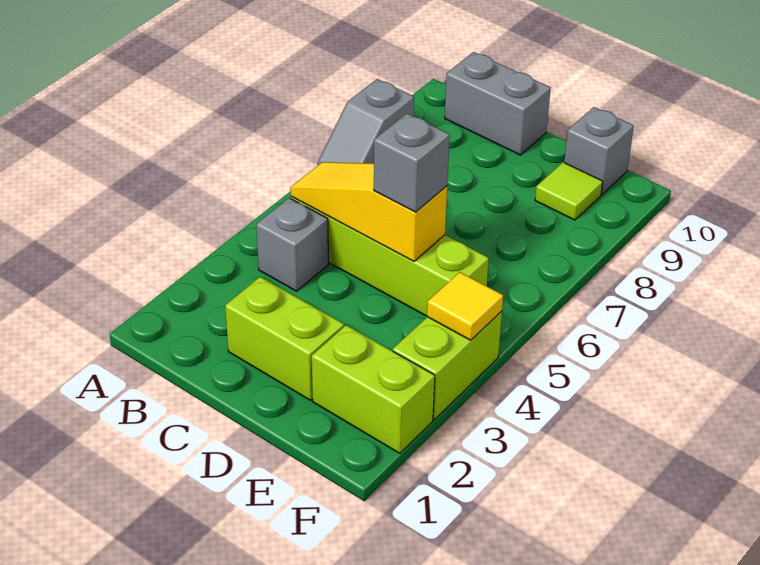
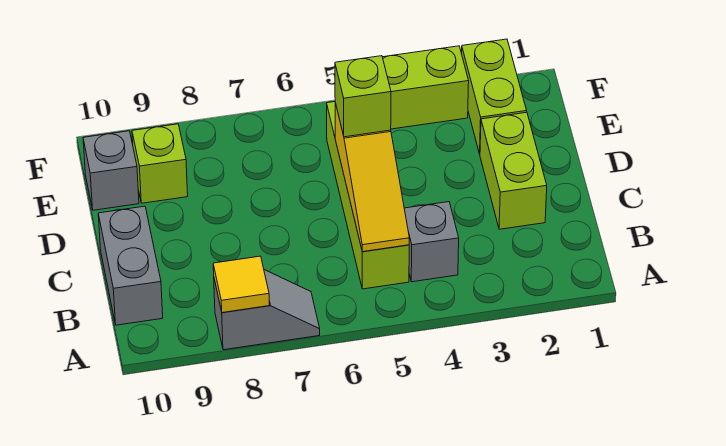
grey brick D5 level 3 -> lime brick D5 level 3
lime tile E9 level 1 -> lime brick E9 level 1
yellow tile F4 level 2 -> yellow tile A8 level 2

